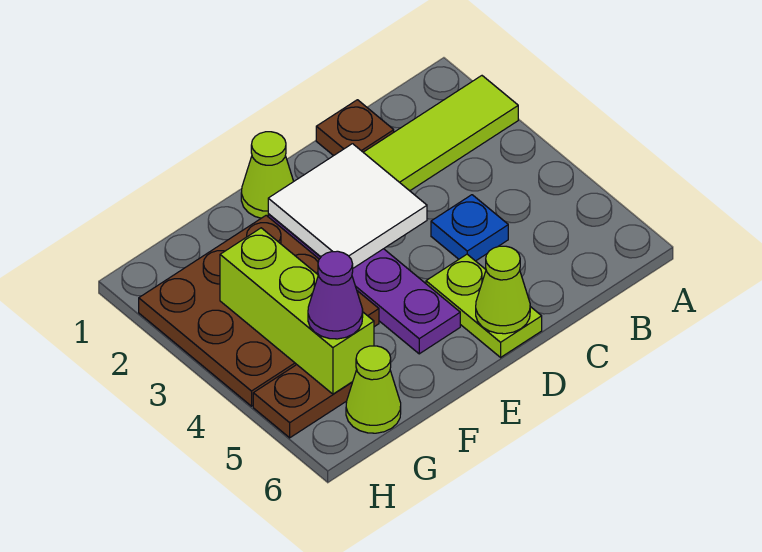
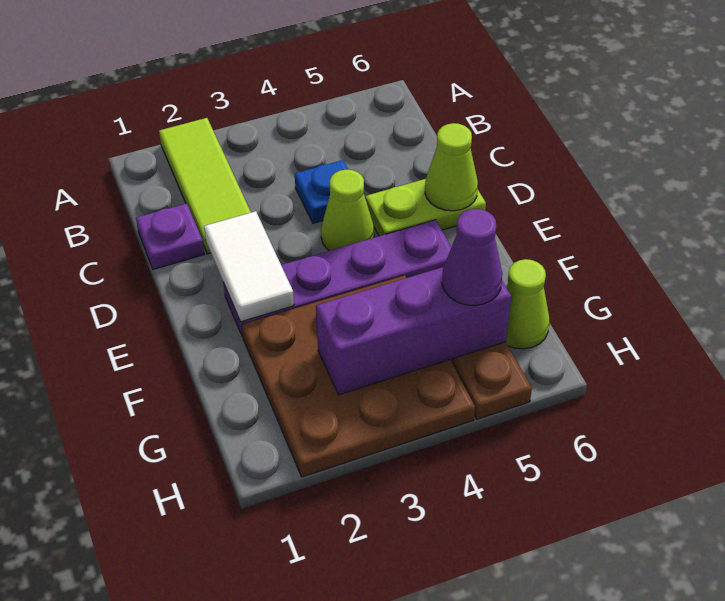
brown plate C1 level 1 -> purple plate C1 level 1
white tile D2:E3 level 2 -> white tile D2:E2 level 2
lime cone E1 level 1 -> lime cone D4 level 1
lime brick G3:G5 level 2 -> purple brick G3:G5 level 2

